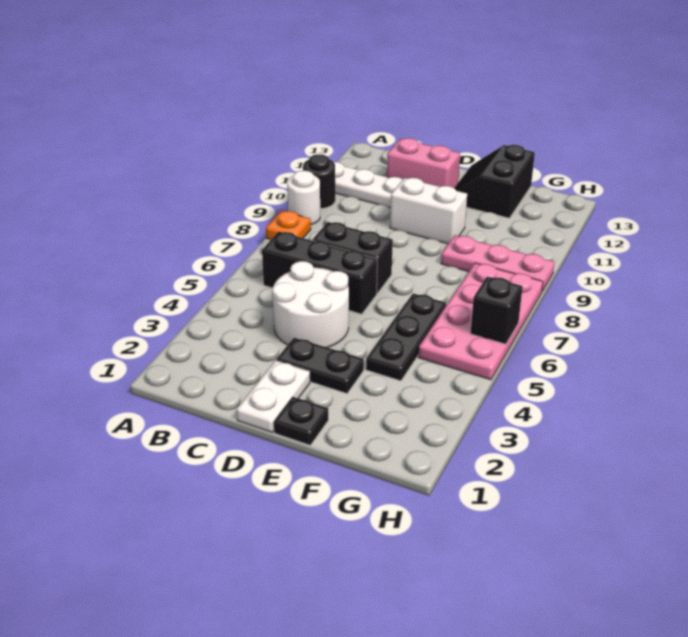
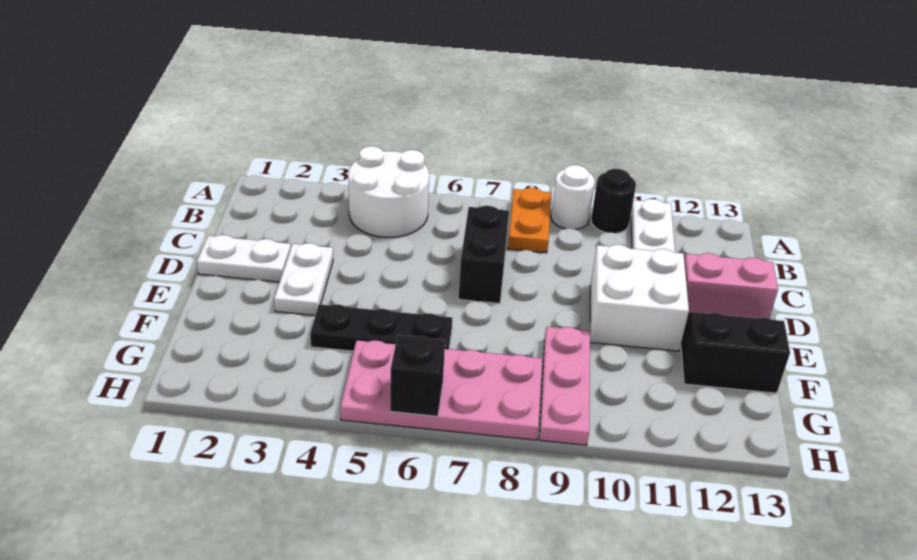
orange plate A8 level 1 -> orange plate A8:B8 level 1
black brick B6:D6 level 1 -> none
white round brick C4:D5 level 1 -> white round brick A4:B5 level 1
pink brick C12:D12 level 1 -> pink brick D12:D13 level 1
black plate D3:E3 level 1 -> white plate D3:E3 level 1
white brick D10:E10 level 1 -> white brick D10:E11 level 1
black plate E1 level 1 -> none

